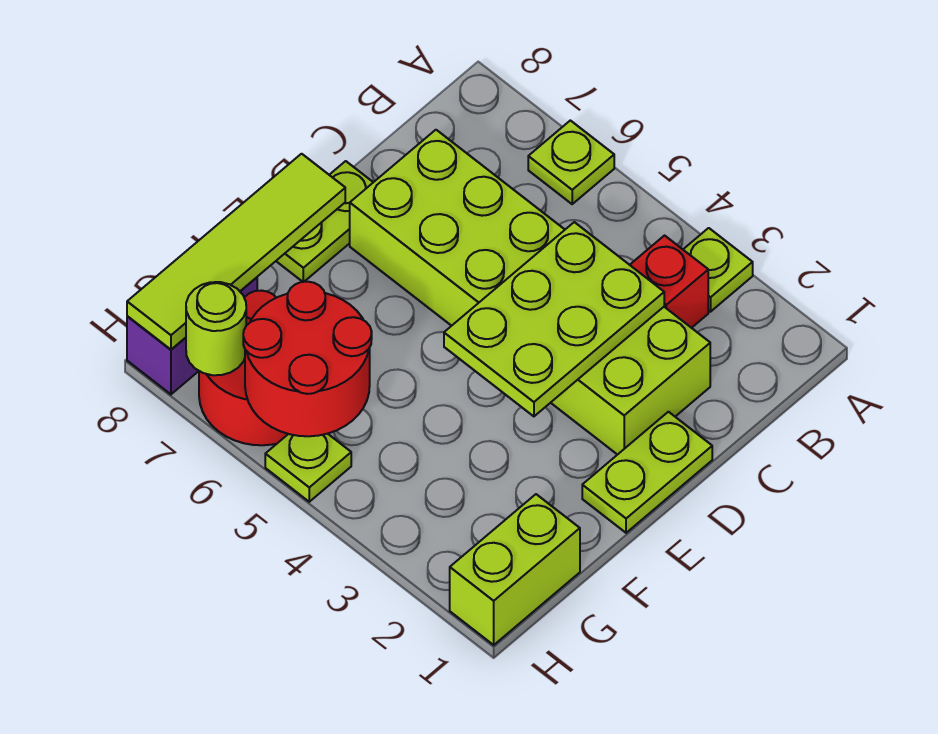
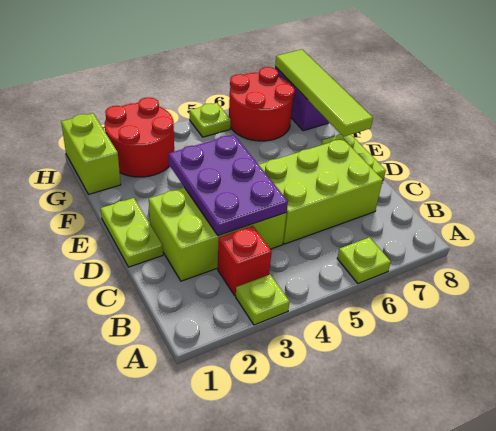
lime plate C3:E4 level 2 -> purple plate C3:E4 level 2
red round brick G5:H6 level 2 -> red round brick G2:H3 level 1
lime round brick H7 level 2 -> none

